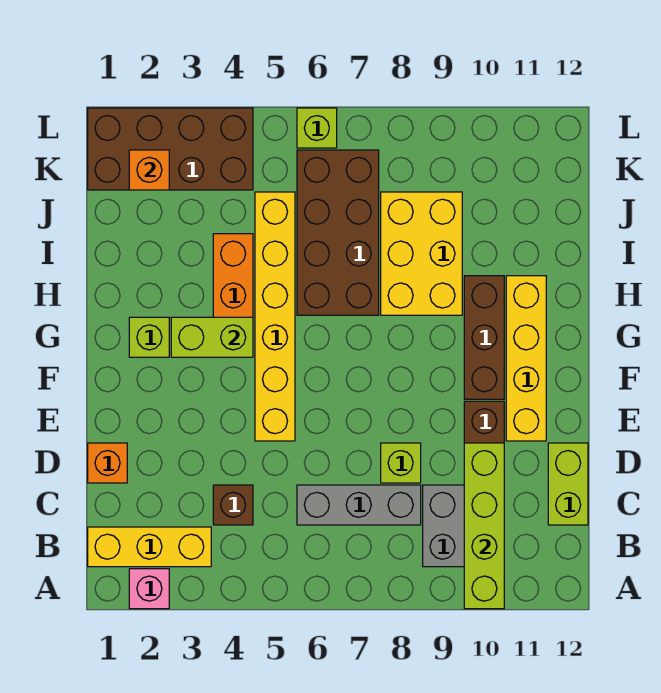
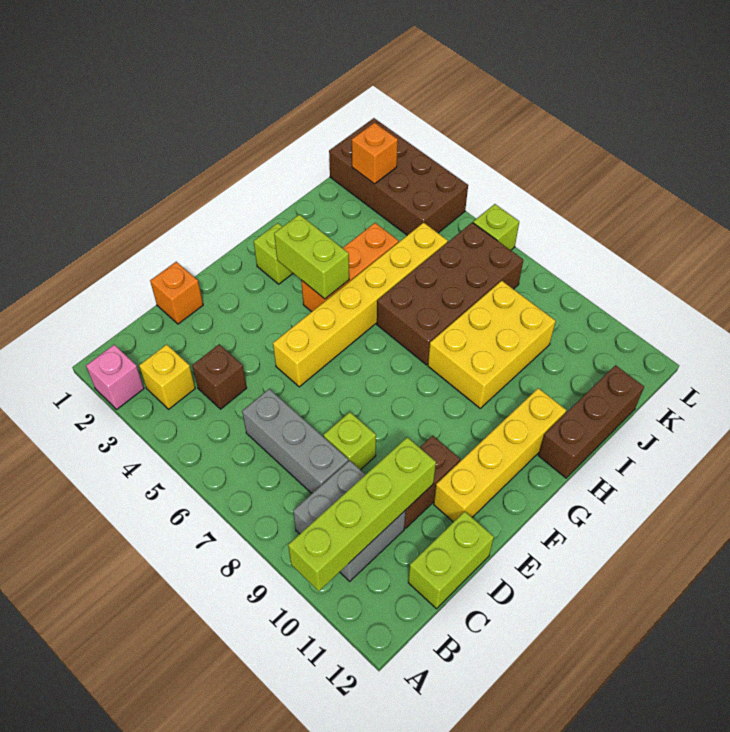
yellow brick B1:B3 level 1 -> yellow brick B3 level 1
brown brick F10:H10 level 1 -> brown brick H12:J12 level 1

